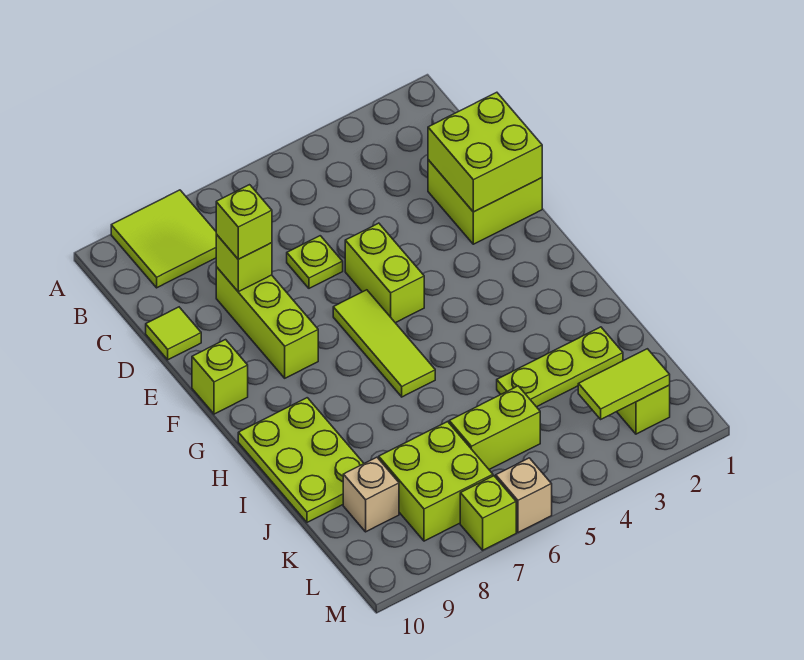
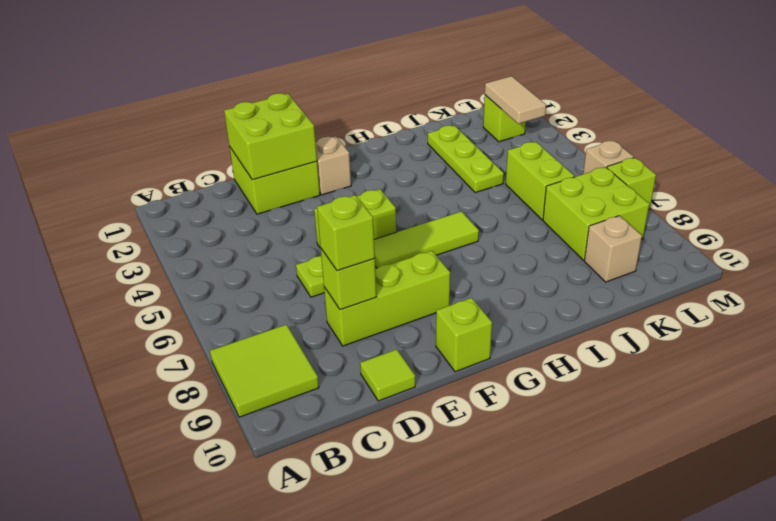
none -> tan brick F2 level 1
lime plate H9:J10 level 1 -> none
lime tile L2:L3 level 2 -> tan tile L2:L3 level 2

